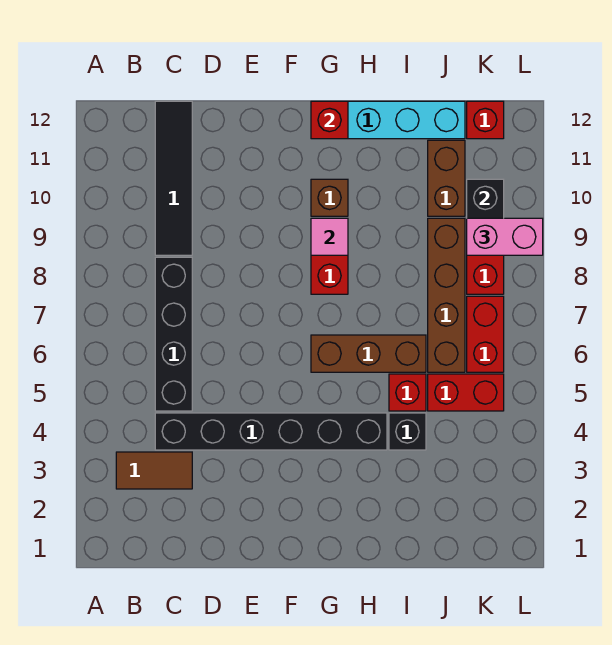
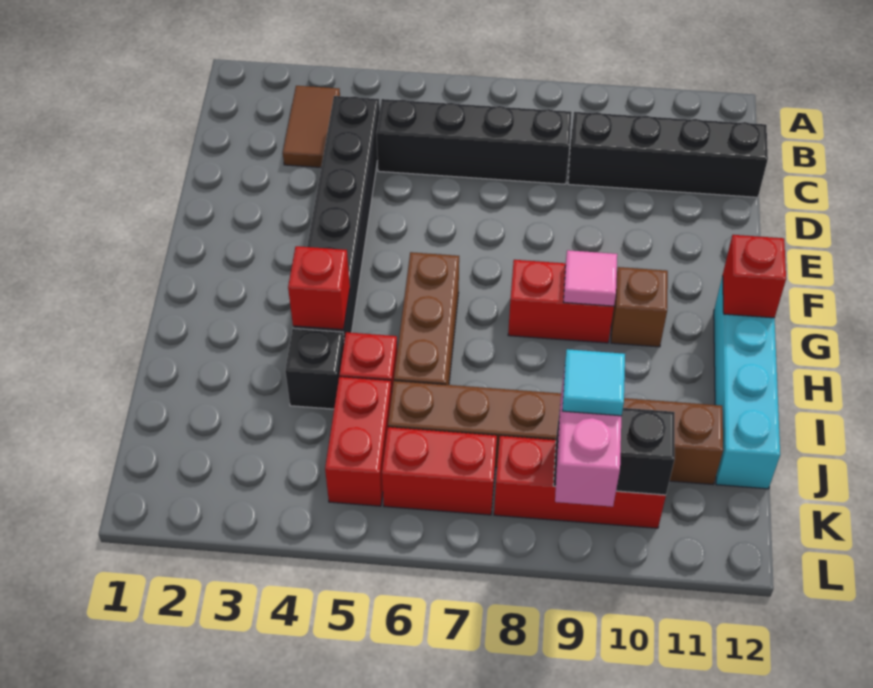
black tile C9:C12 level 1 -> black brick C9:C12 level 1
none -> cyan tile K9 level 4
red brick K12 level 1 -> red brick H4 level 2

